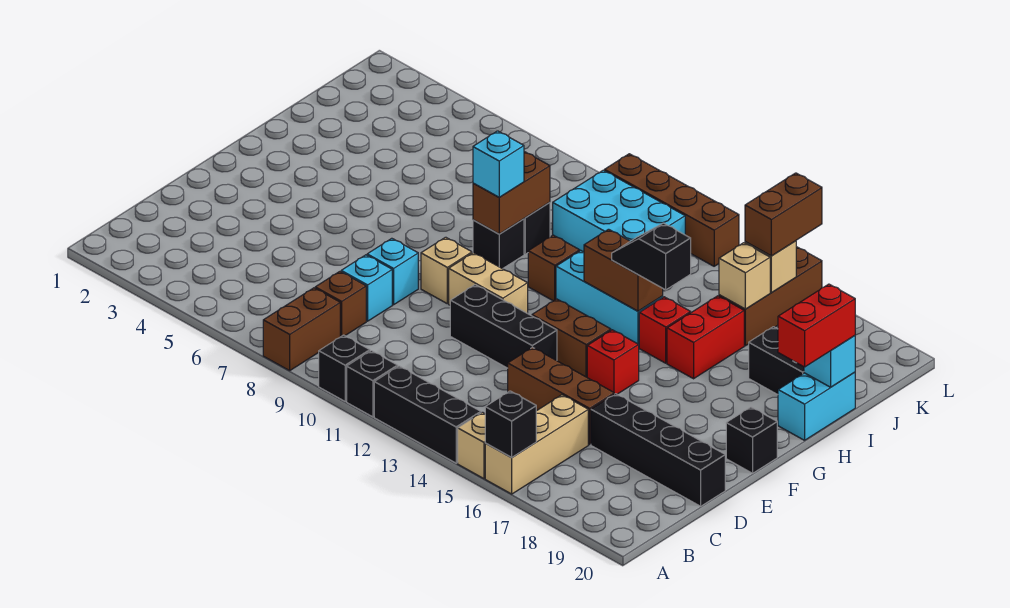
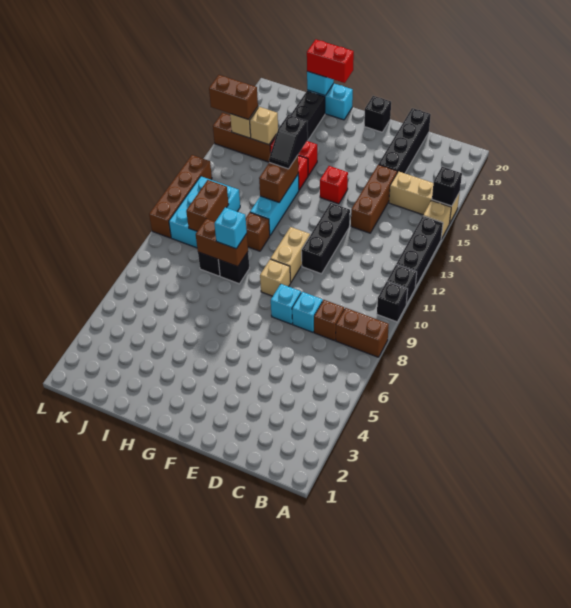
brown brick F13:F14 level 1 -> brown brick J10:J11 level 2

